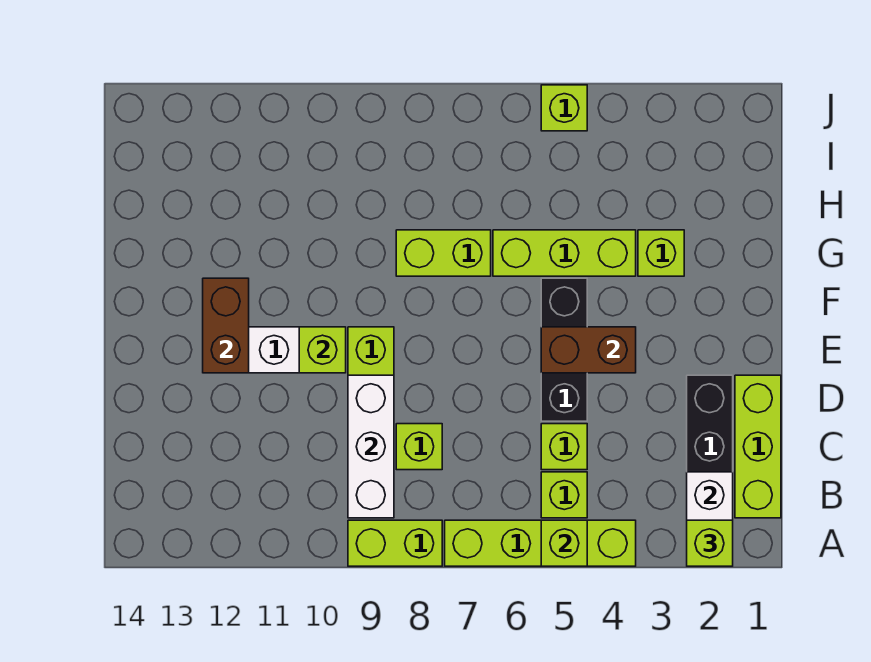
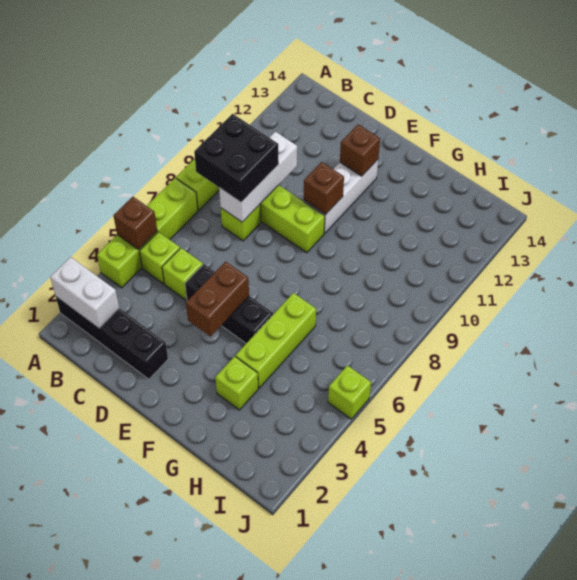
lime brick A2 level 3 -> none
lime brick A5 level 2 -> brown brick A5 level 2
lime brick B1:D1 level 1 -> none
none -> black brick B8:C9 level 3
white brick B9:D9 level 2 -> white brick C8:C10 level 2
lime brick E10 level 2 -> brown brick E10 level 2
brown brick E12:F12 level 2 -> brown brick E12 level 2
lime brick G7:G8 level 1 -> none

